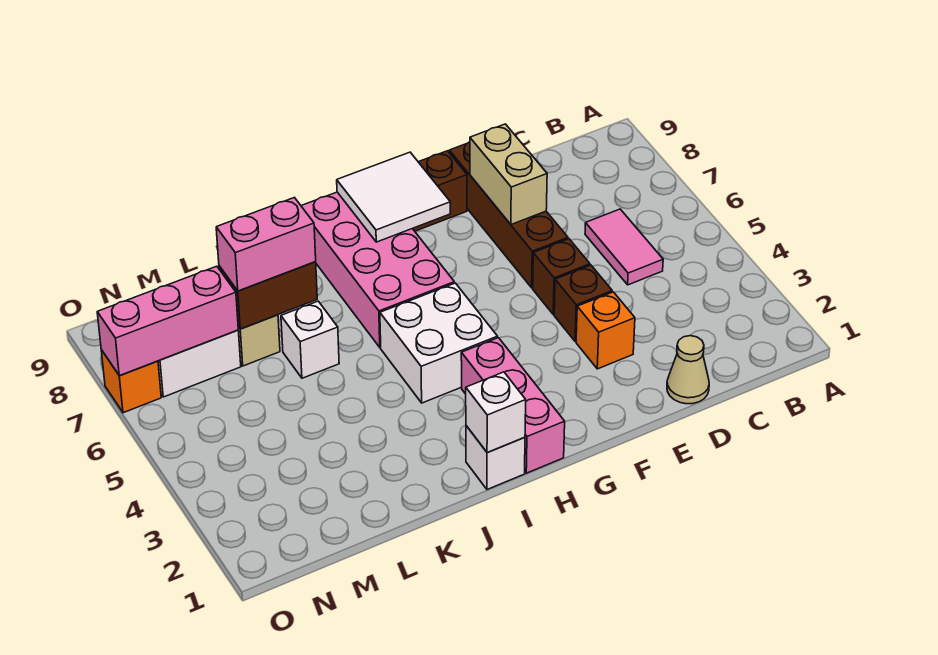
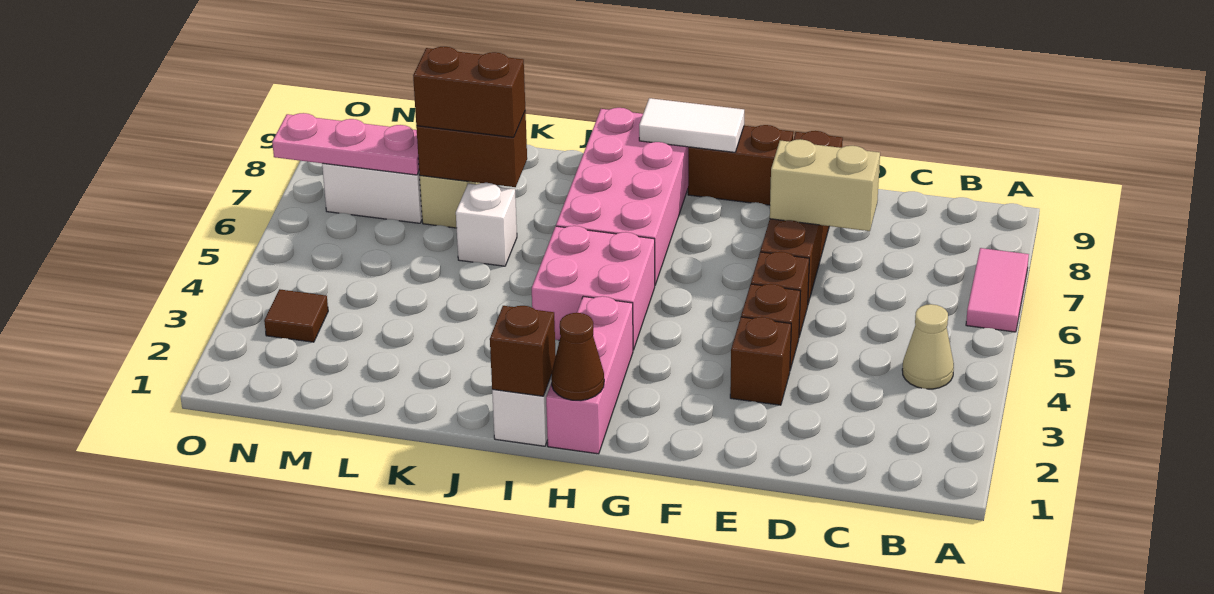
pink tile C5:C6 level 1 -> pink tile A6:A7 level 1
tan cone D1 level 1 -> tan cone B4 level 1
orange brick E3 level 1 -> brown brick E3 level 1
tan brick E7:E8 level 2 -> tan brick D7:E7 level 2
white tile G8:H9 level 2 -> white tile G9:H9 level 2
none -> brown cone H1 level 2
white brick H4:I5 level 1 -> pink brick H4:I5 level 1
white brick I1 level 2 -> brown brick I1 level 2
pink brick K7:L7 level 3 -> brown brick K7:L7 level 3
pink brick M7:O7 level 2 -> pink plate M7:O7 level 2
none -> brown tile N3 level 1
orange brick O7 level 1 -> none

